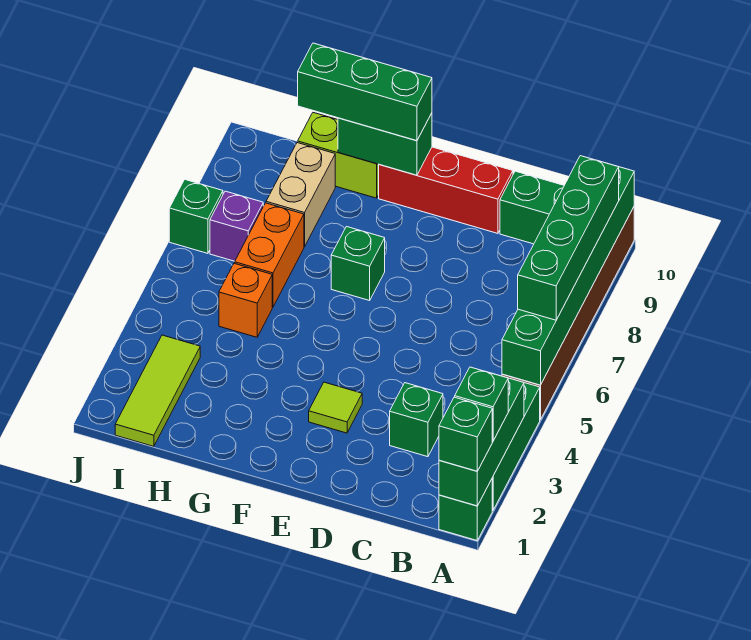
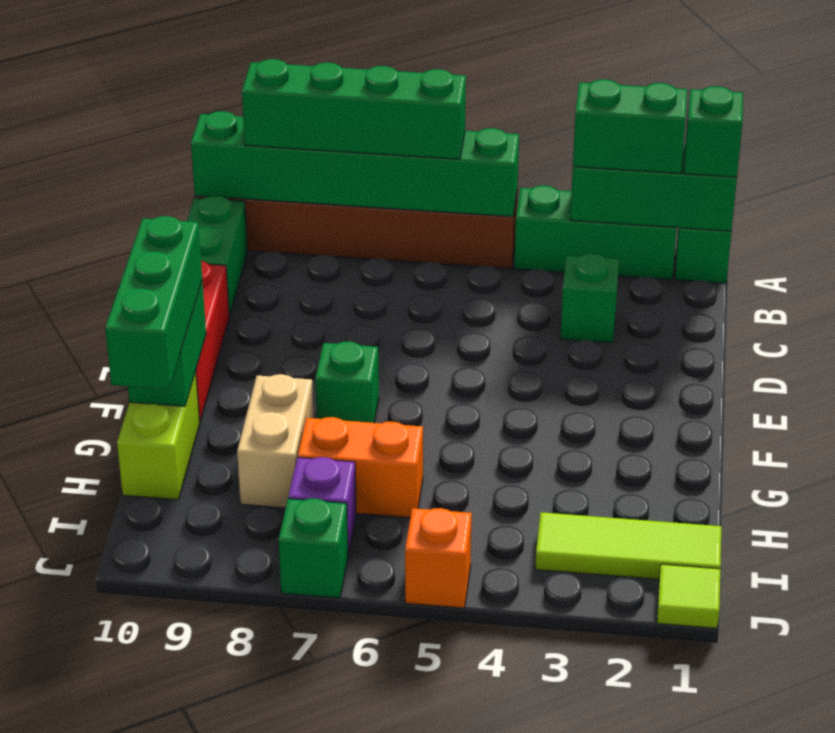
green brick A2 level 3 -> green brick A2:A3 level 3
lime tile E3 level 1 -> lime tile J1 level 1
orange brick H5 level 1 -> orange brick J5 level 1
tan brick H8:H9 level 1 -> tan brick G8:H8 level 1

